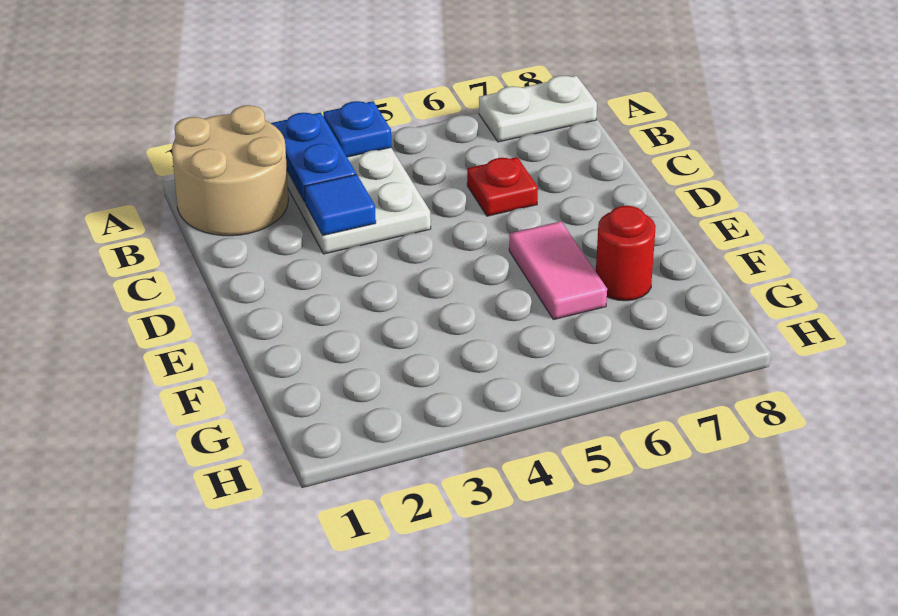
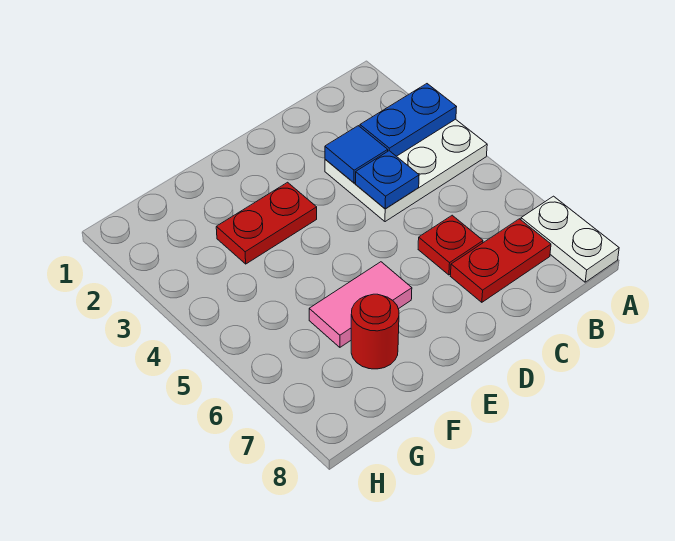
tan round brick A1:B2 level 1 -> none
blue plate A4 level 2 -> blue plate C4 level 2
none -> red plate B7:C7 level 1
none -> red plate E3:F3 level 1

